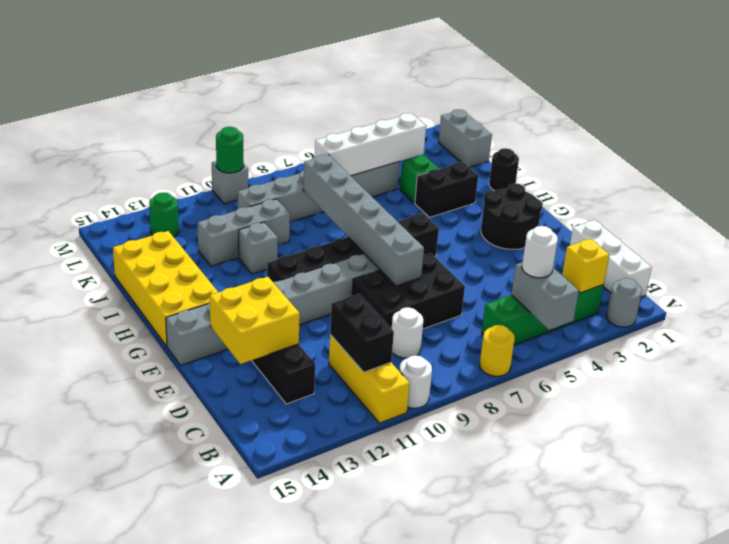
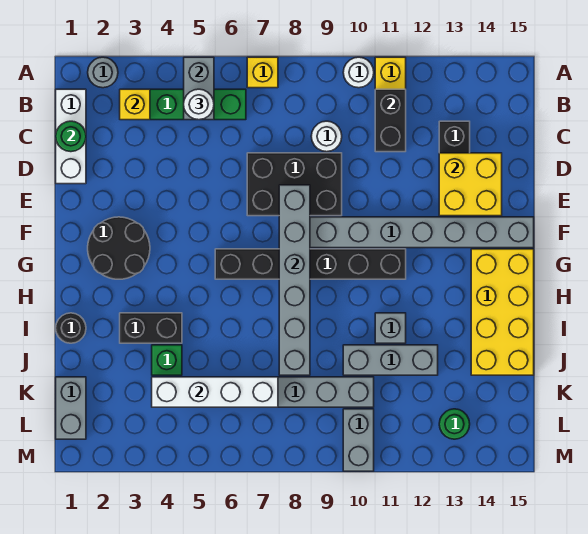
yellow round brick A7 level 1 -> yellow brick A7 level 1
grey brick M10 level 1 -> grey brick L10:M10 level 1
green round brick M10 level 2 -> green round brick C1 level 2

